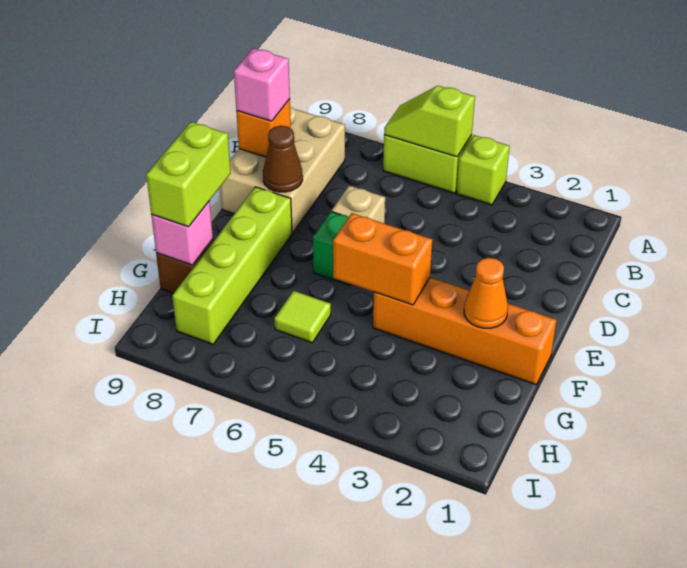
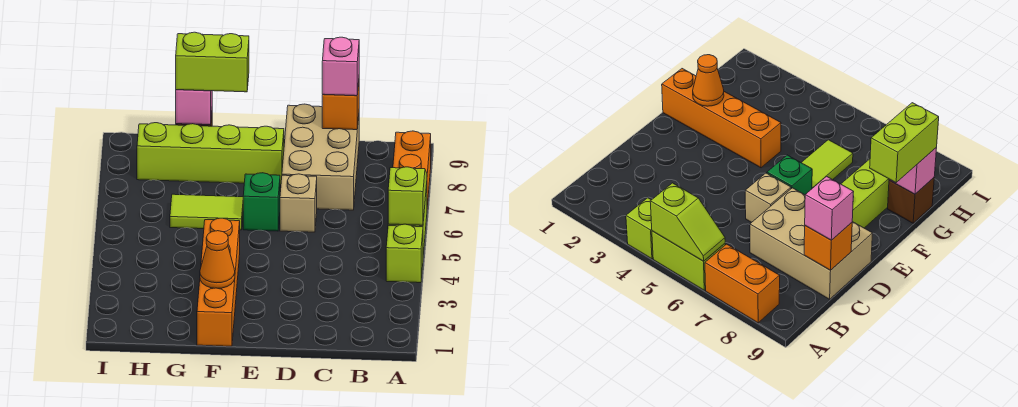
tan brick B8:D9 level 1 -> tan brick C7:D9 level 1
brown cone D8 level 2 -> none
orange brick F4:F5 level 2 -> orange brick A7:A8 level 1
lime tile G6 level 1 -> lime tile F6:G6 level 1

